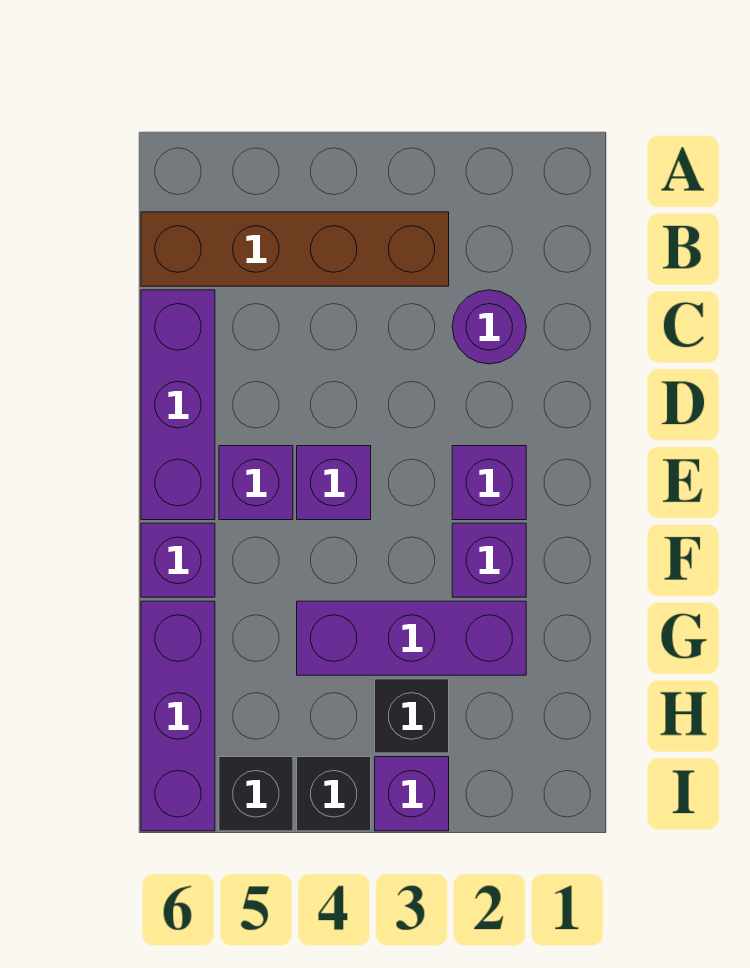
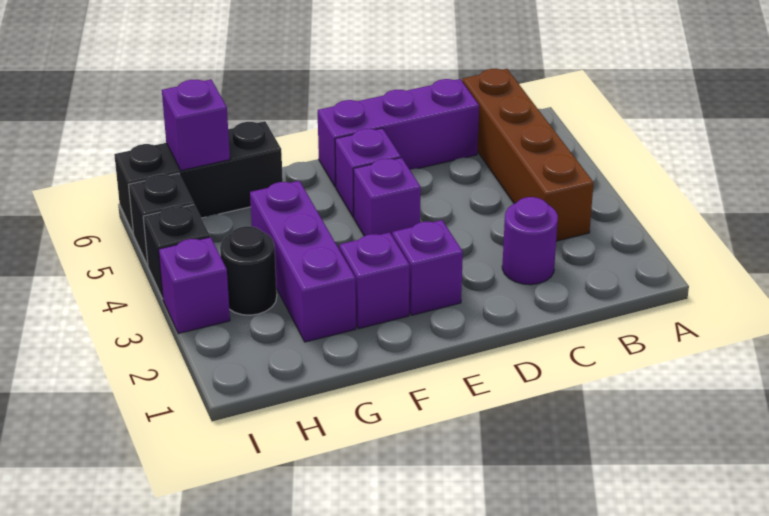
purple brick F6 level 1 -> purple brick H6 level 2
purple brick G6:I6 level 1 -> black brick G6:I6 level 1
black brick H3 level 1 -> black round brick H3 level 1

